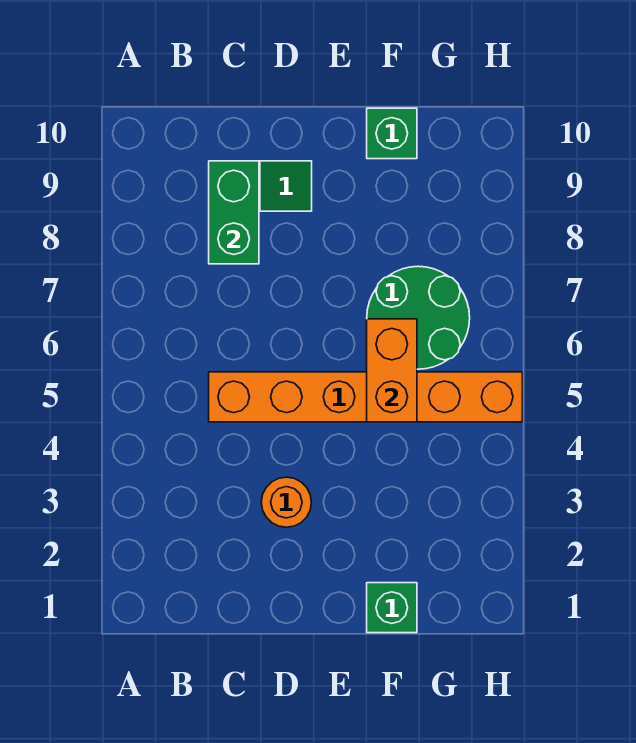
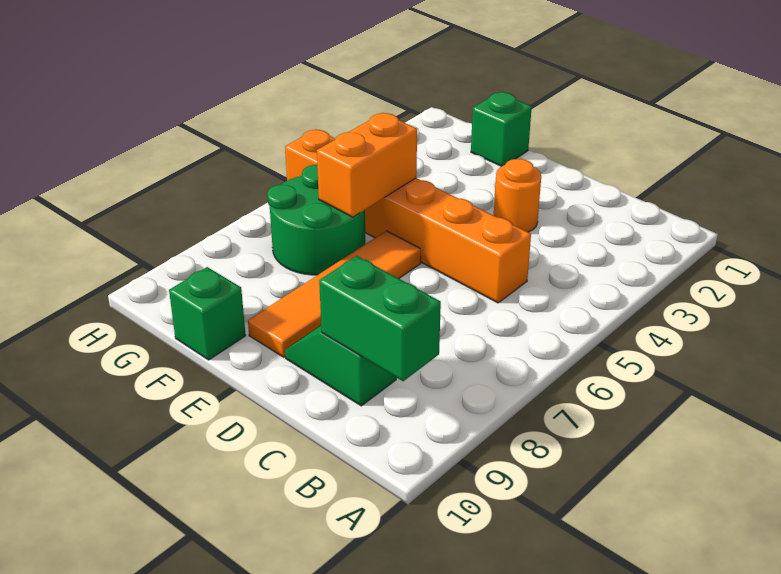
green brick C8:C9 level 2 -> green brick B9:C9 level 2
none -> orange tile E6:E9 level 1

